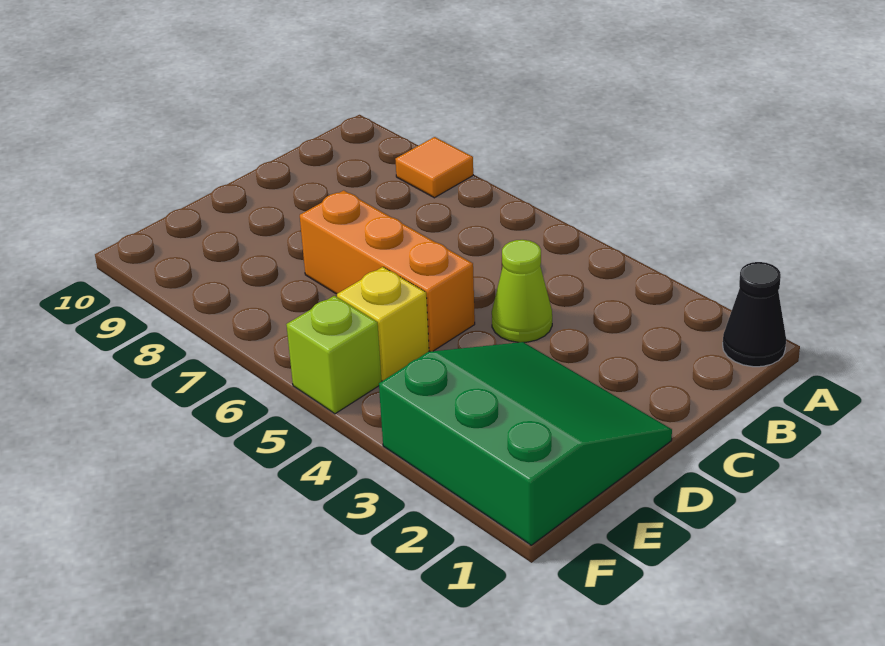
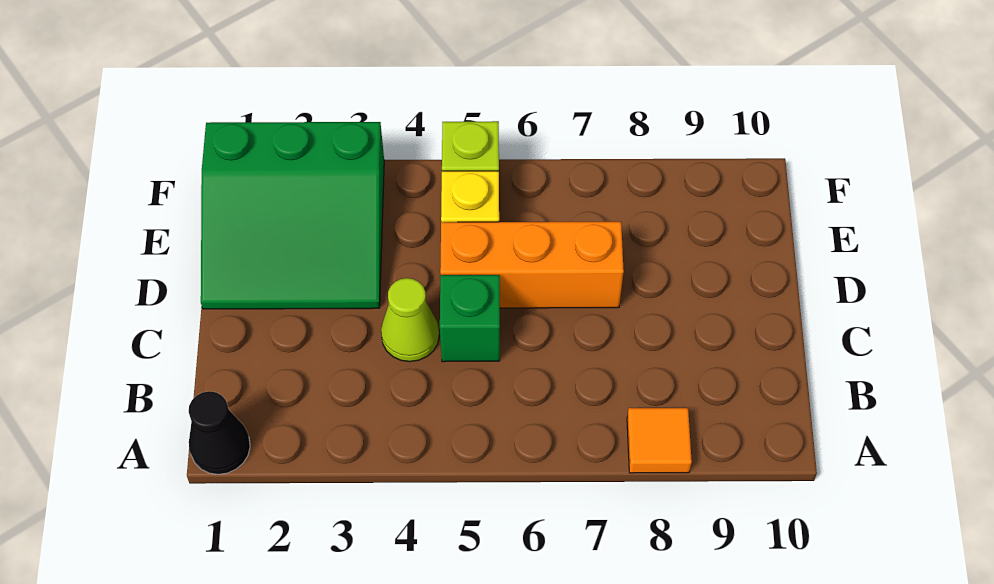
none -> green brick C5 level 1

